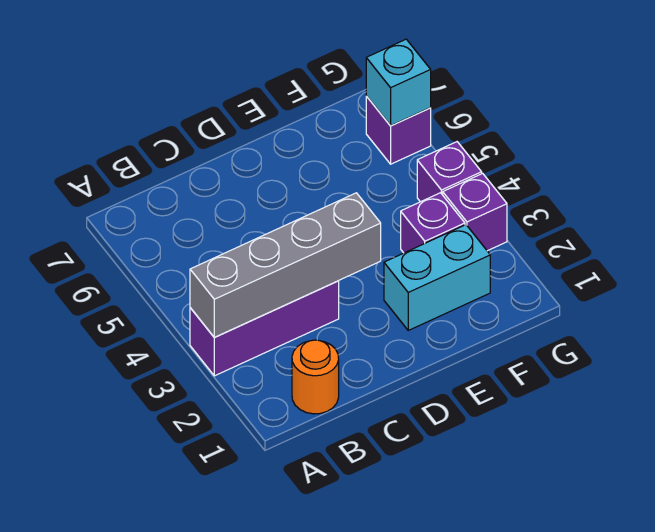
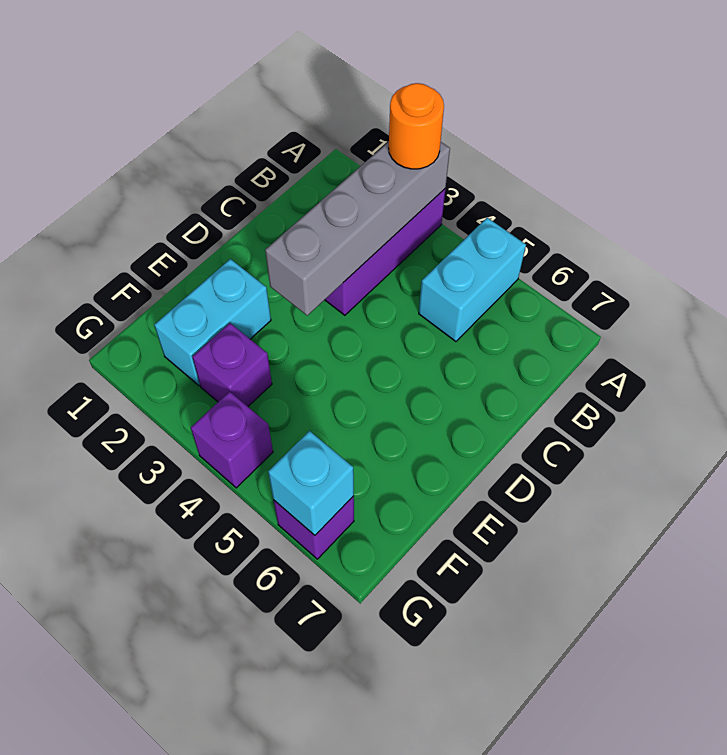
none -> cyan brick A5:B5 level 1
orange round brick B1 level 1 -> orange round brick A3 level 3
purple brick G3 level 1 -> none

